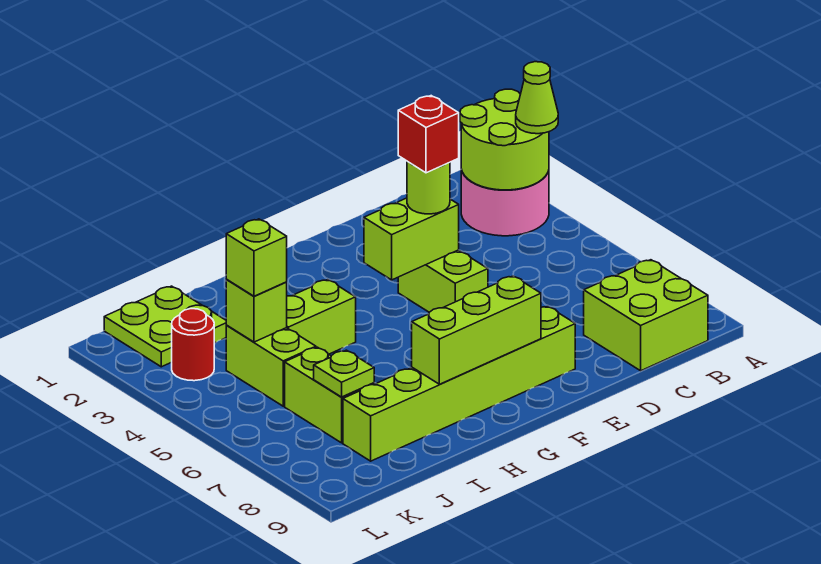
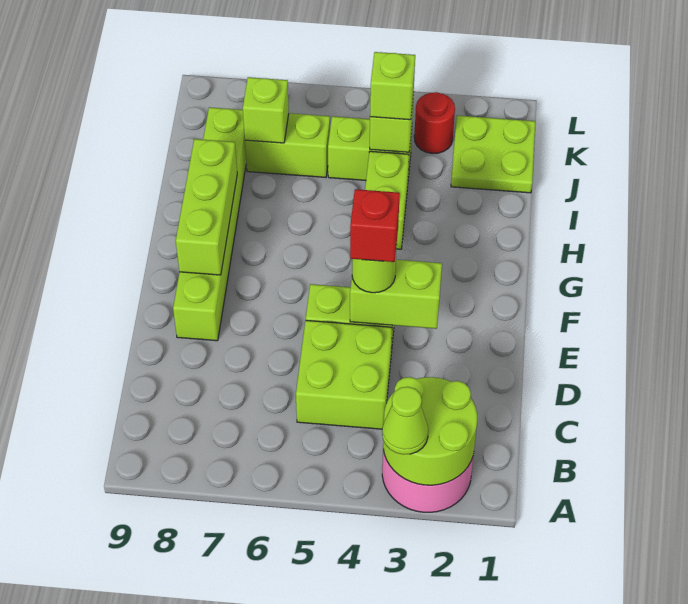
lime brick B8:C9 level 1 -> lime brick C4:D5 level 1
lime brick E4:F4 level 2 -> lime brick E3:E4 level 2
lime plate J7 level 2 -> lime brick J7 level 2

